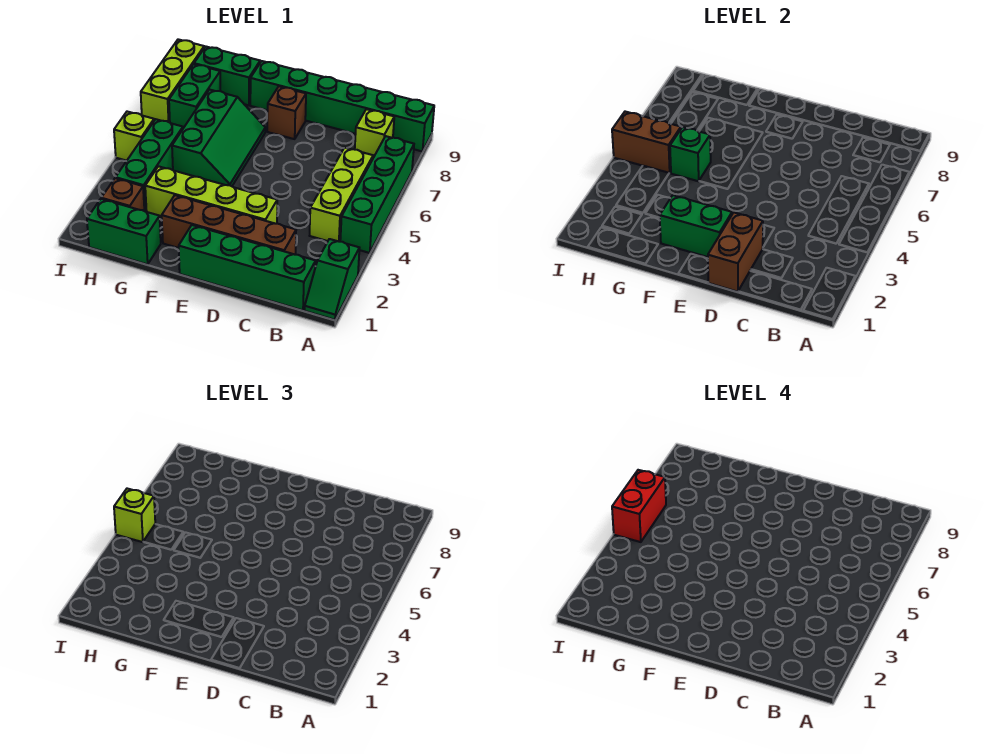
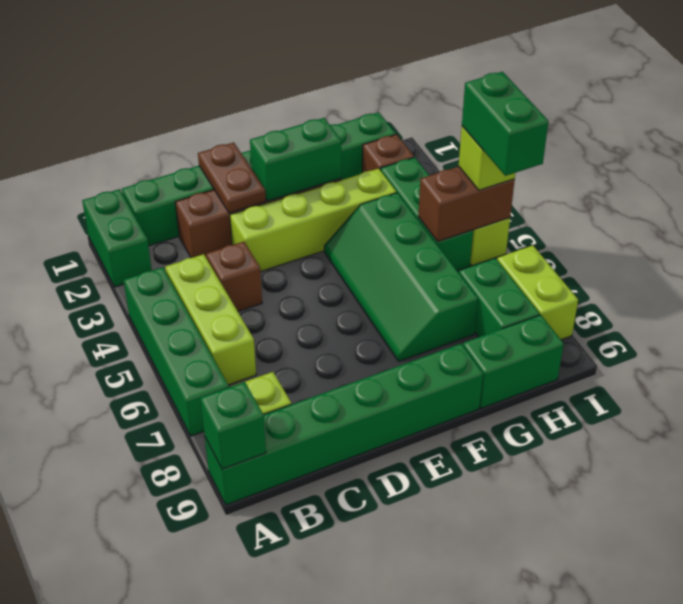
green slope A1:A2 level 1 top 2 -> green brick A1:A2 level 1
brown brick D1:D2 level 2 -> brown plate D1:D2 level 2
brown brick E8 level 1 -> brown brick C4 level 1
green slope F5:G7 level 1 top G -> green slope F4:G7 level 1 top G
green brick G5 level 2 -> green brick A9 level 2
red brick I5:I6 level 4 -> green brick I5:I6 level 4
lime brick I7:I9 level 1 -> lime brick I7:I8 level 1

